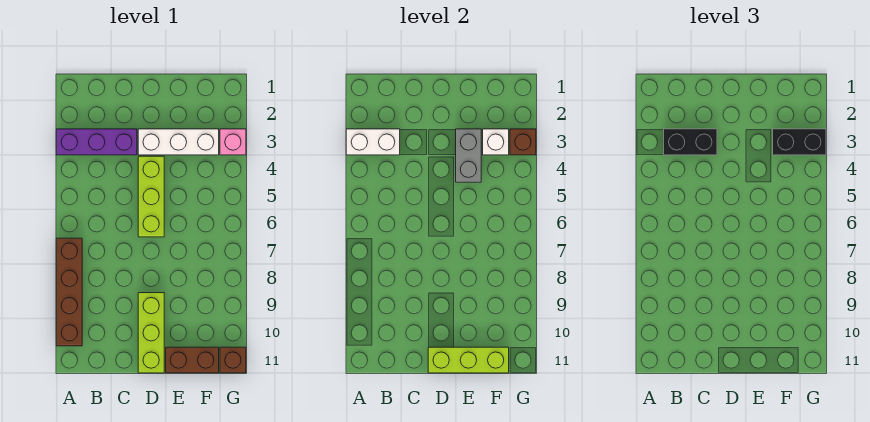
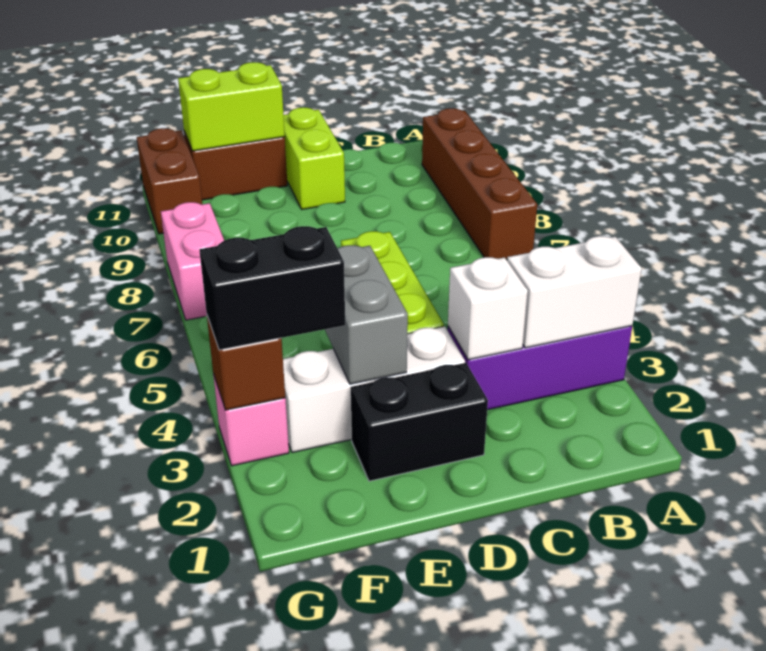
black brick B3:C3 level 3 -> black brick D2:E2 level 1
lime brick D9:D11 level 1 -> lime brick D10:D11 level 1
lime brick D11:F11 level 2 -> lime brick E11:F11 level 2
white brick F3 level 2 -> white brick C3 level 2
none -> pink brick G7:G8 level 1
brown brick G11 level 1 -> brown brick G10:G11 level 1

